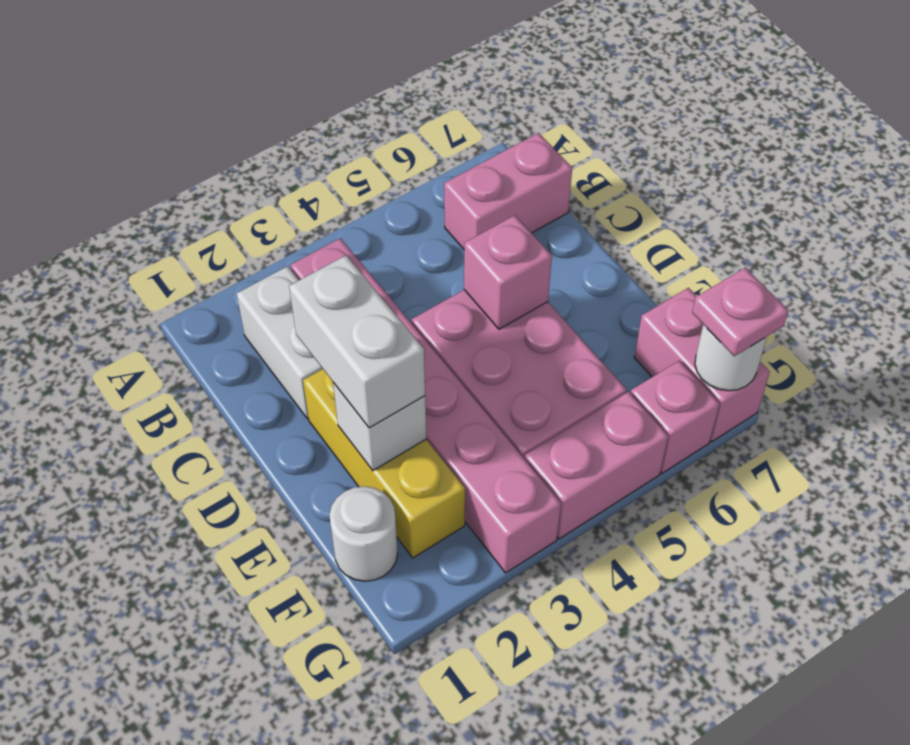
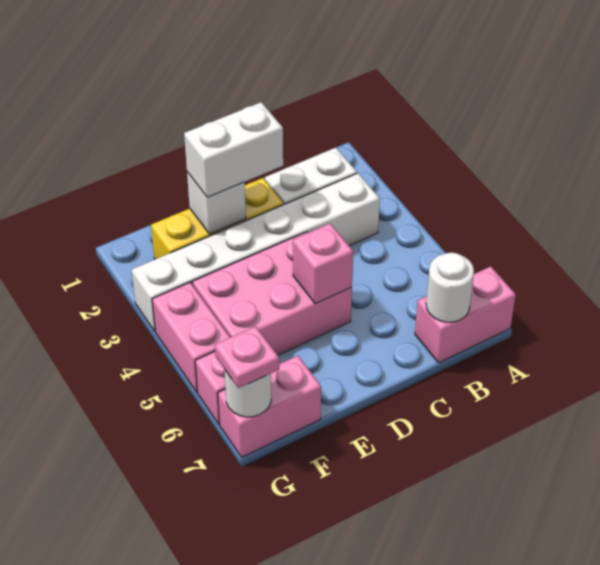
pink brick B3:G3 level 1 -> white brick B3:G3 level 1
pink brick B6:B7 level 1 -> pink brick A7:B7 level 1
white round brick F1 level 1 -> white round brick B7 level 2

